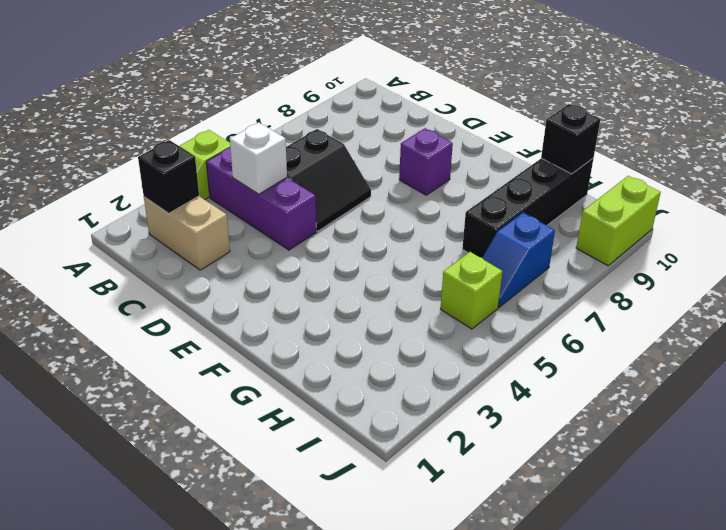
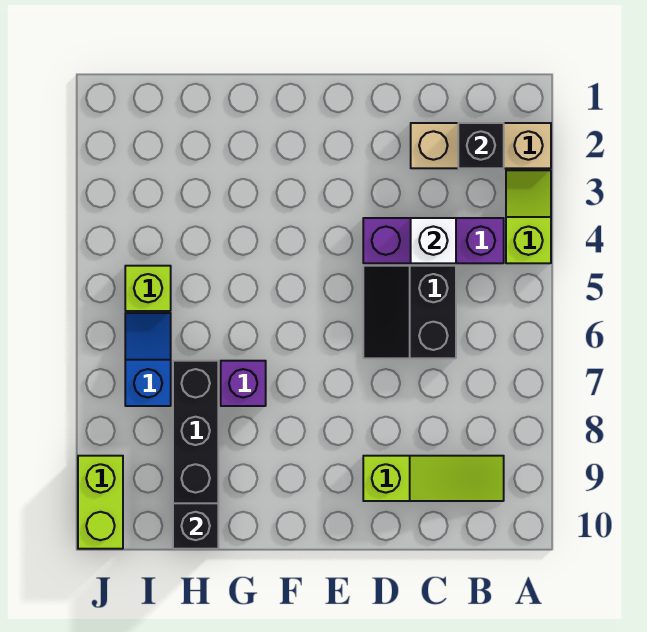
tan brick B2:C2 level 1 -> tan brick A2:C2 level 1
none -> lime slope B9:D9 level 1 top D
purple brick E8 level 1 -> purple brick G7 level 1

